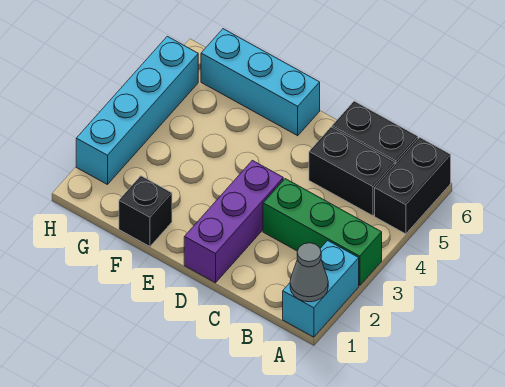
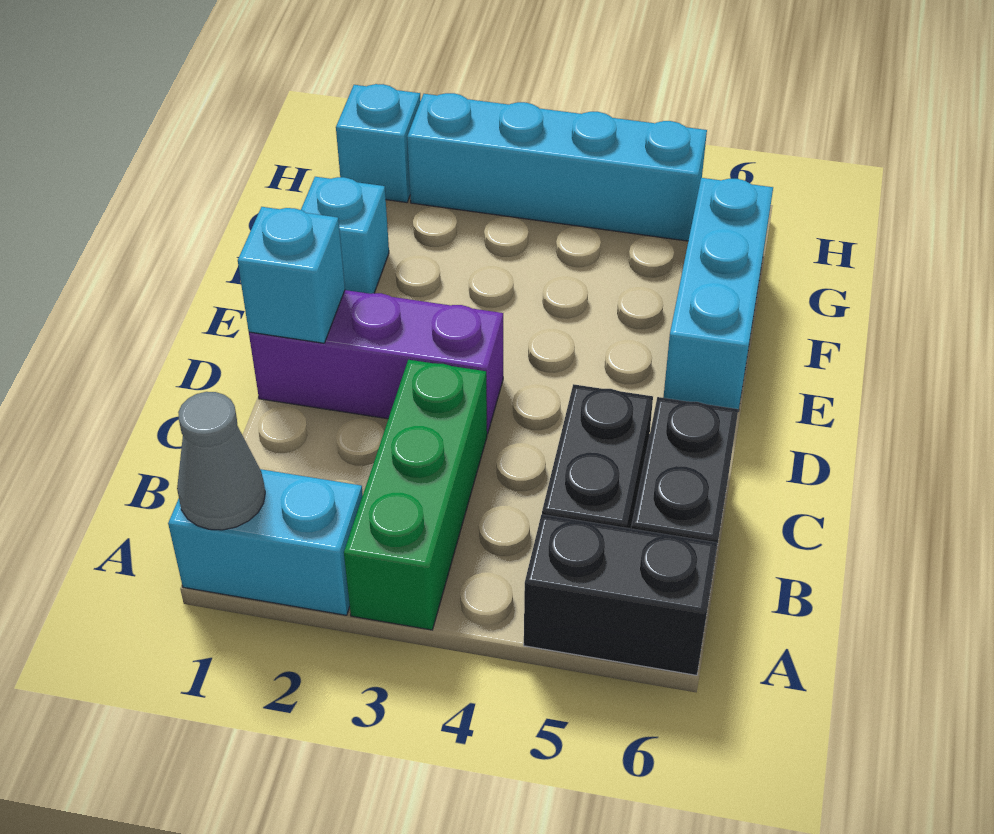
none -> cyan brick D1 level 2
black brick F1 level 1 -> cyan brick F1 level 1
none -> cyan brick H1 level 1

